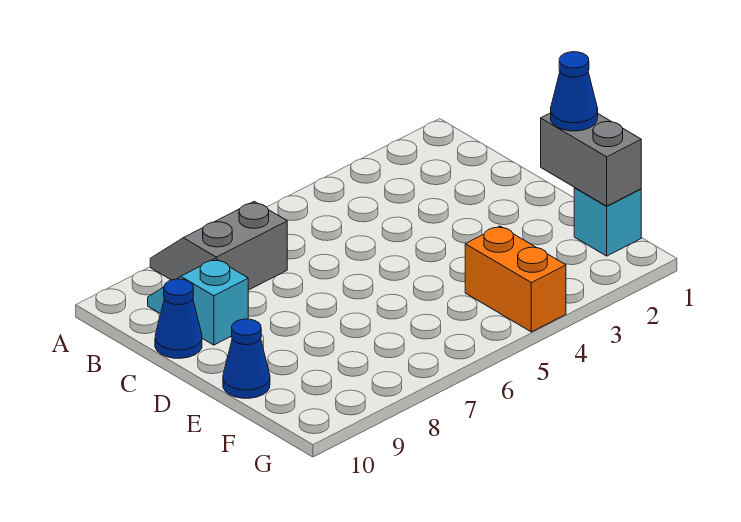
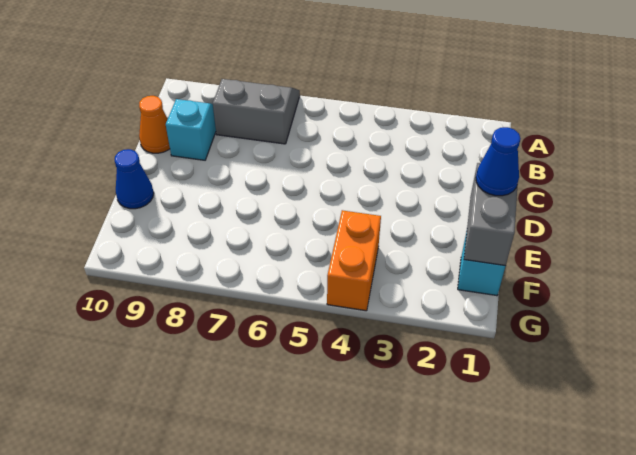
blue cone C10 level 1 -> orange cone C10 level 1

